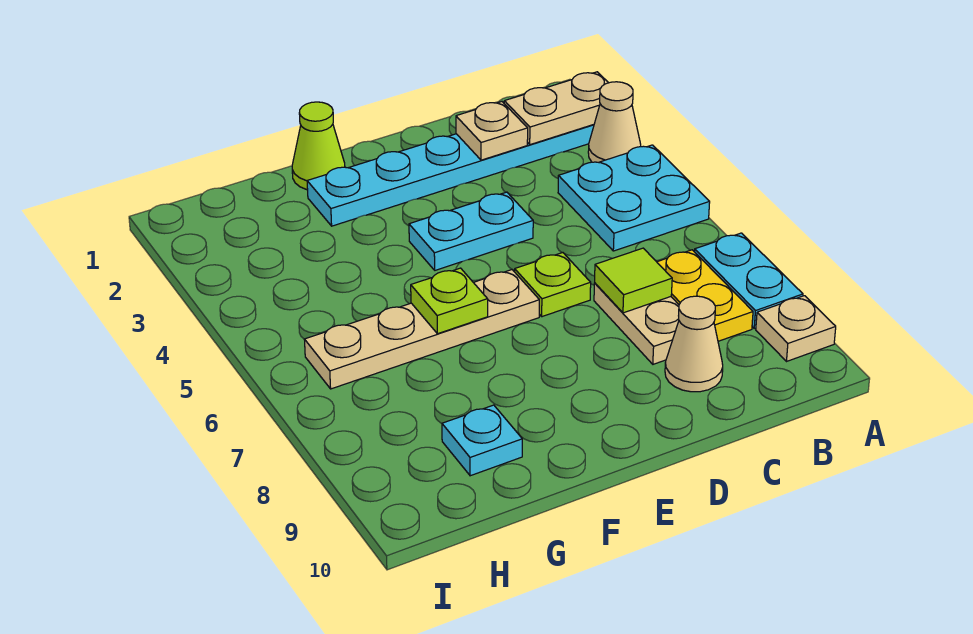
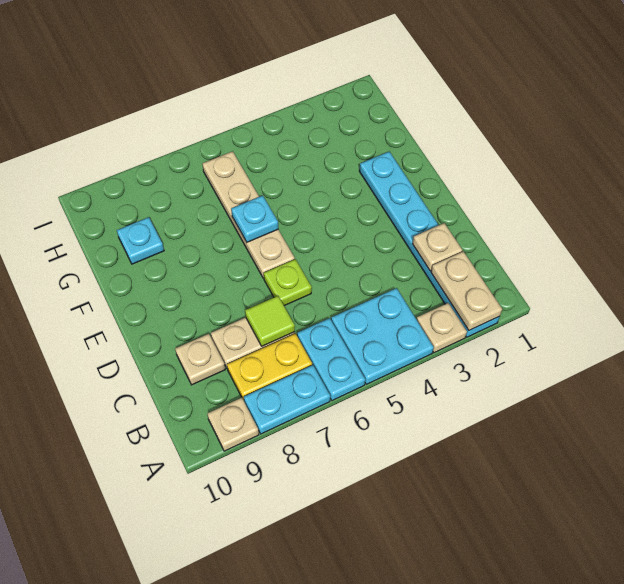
tan cone A3 level 1 -> tan plate A3 level 1
tan cone C9 level 1 -> tan plate C9 level 1
cyan plate D4:E4 level 1 -> cyan plate A6:B6 level 1
lime cone F1 level 1 -> none
lime plate F6 level 2 -> cyan plate F6 level 2

